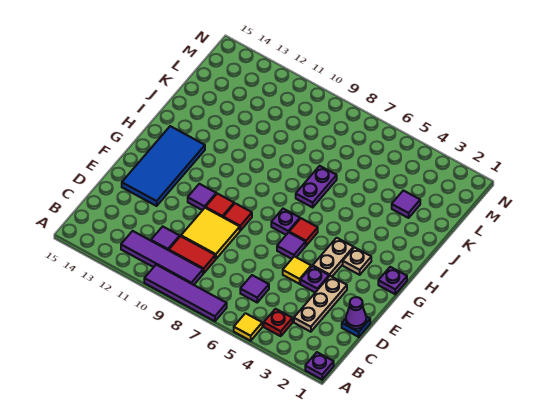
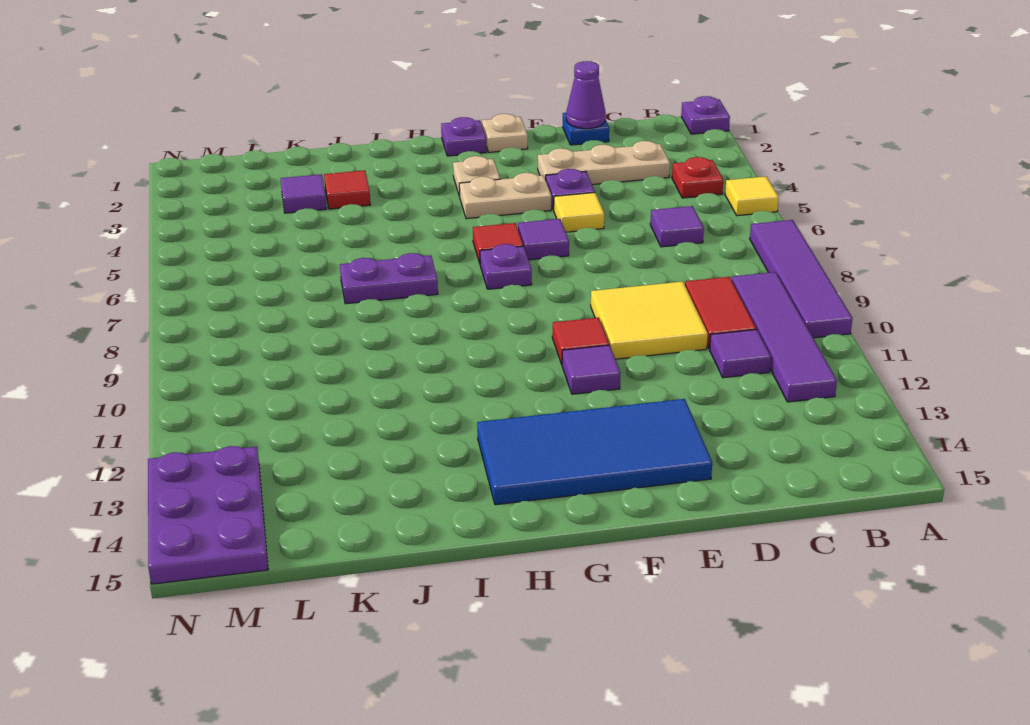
none -> tan plate F1 level 1
red tile F9 level 1 -> red tile J3 level 1
none -> purple plate M13:N15 level 1

